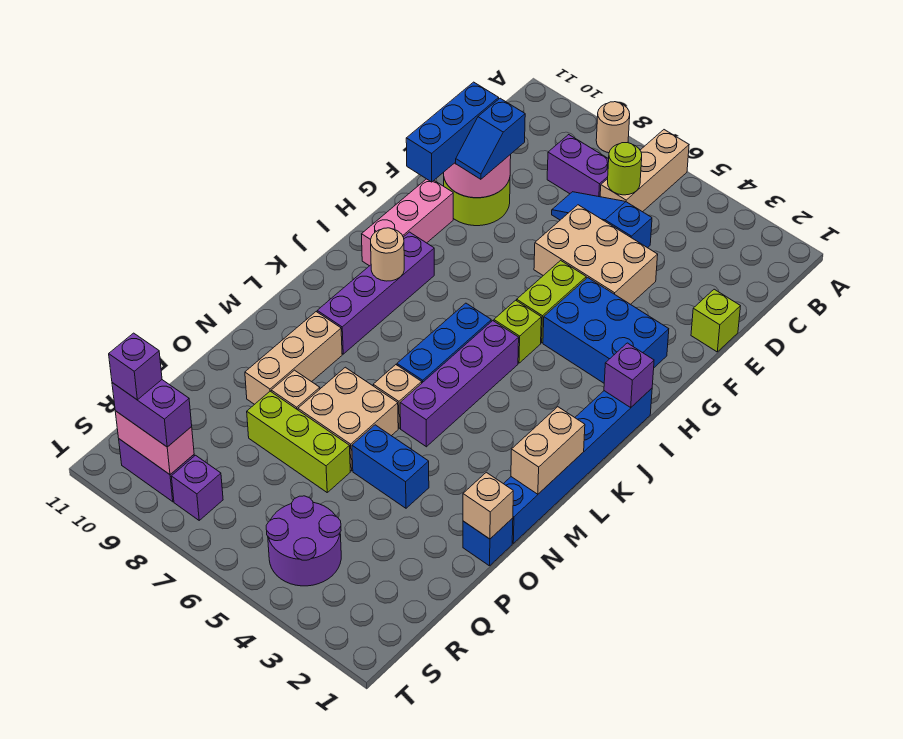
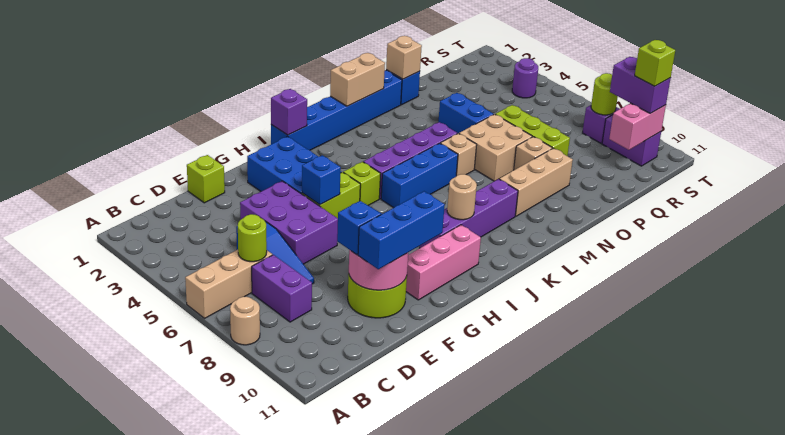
tan brick E4:F6 level 1 -> purple brick E4:F6 level 1
none -> blue brick G5 level 2
purple round brick R4:S5 level 1 -> purple round brick S4 level 1
none -> lime round brick S8 level 2
pink brick S9:S10 level 2 -> pink brick R10:S10 level 2
purple brick S10 level 4 -> lime brick S10 level 4

